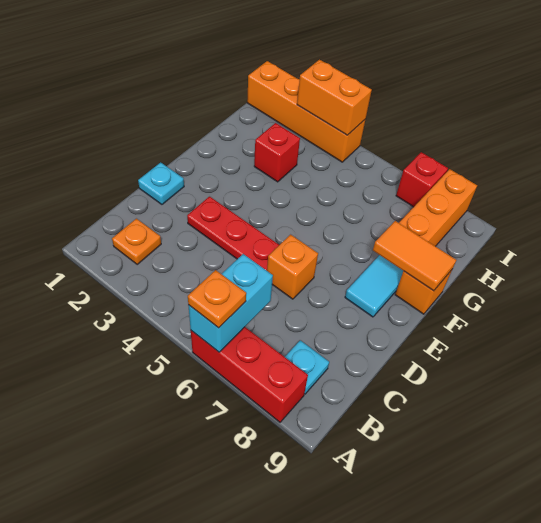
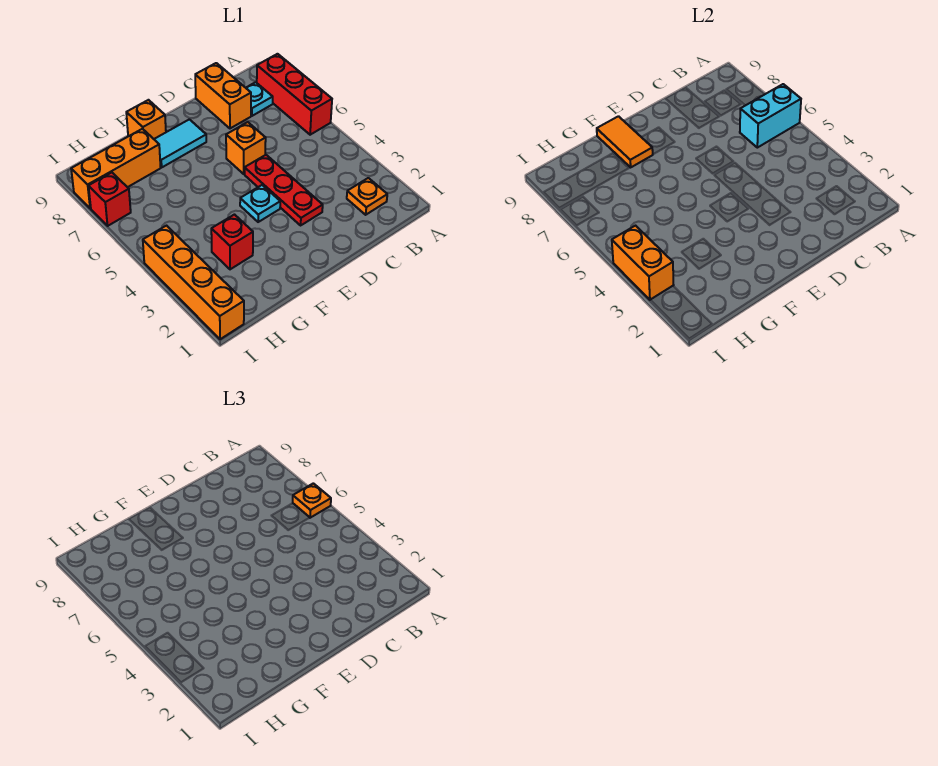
none -> orange brick C8:C9 level 1
cyan plate D1 level 1 -> cyan plate E4 level 1

